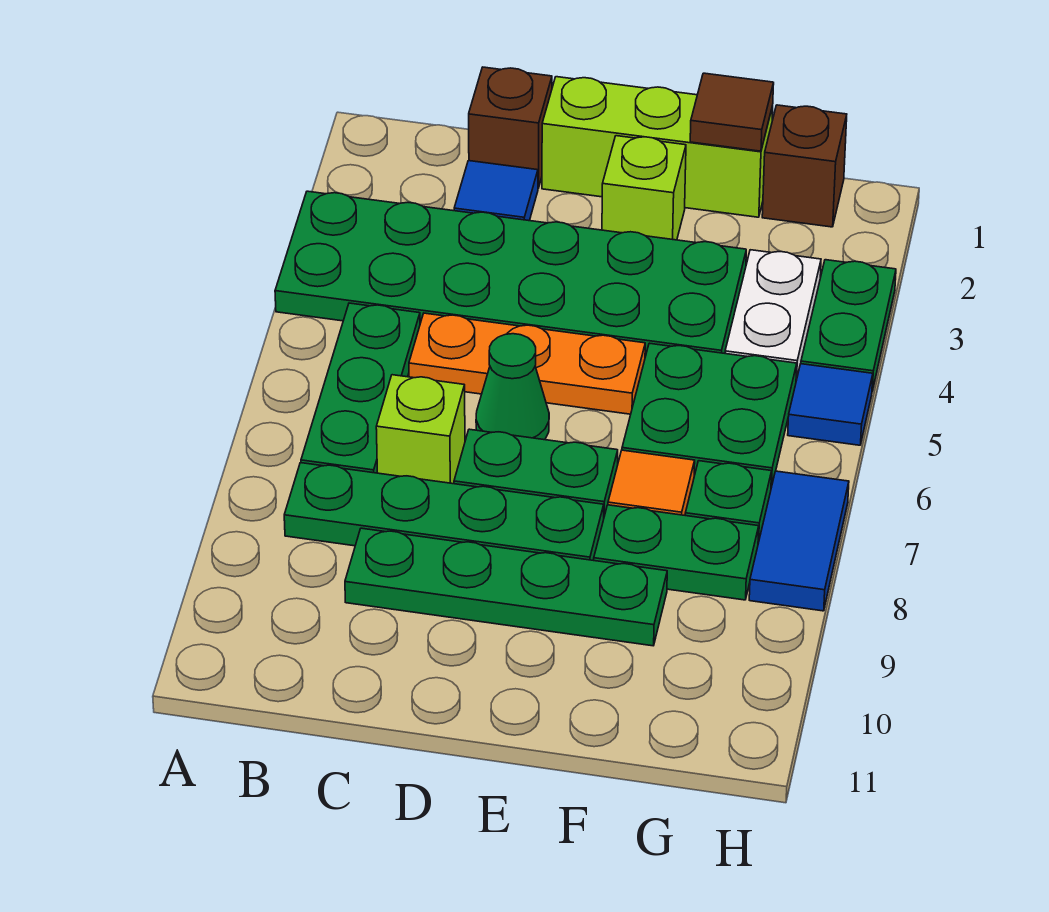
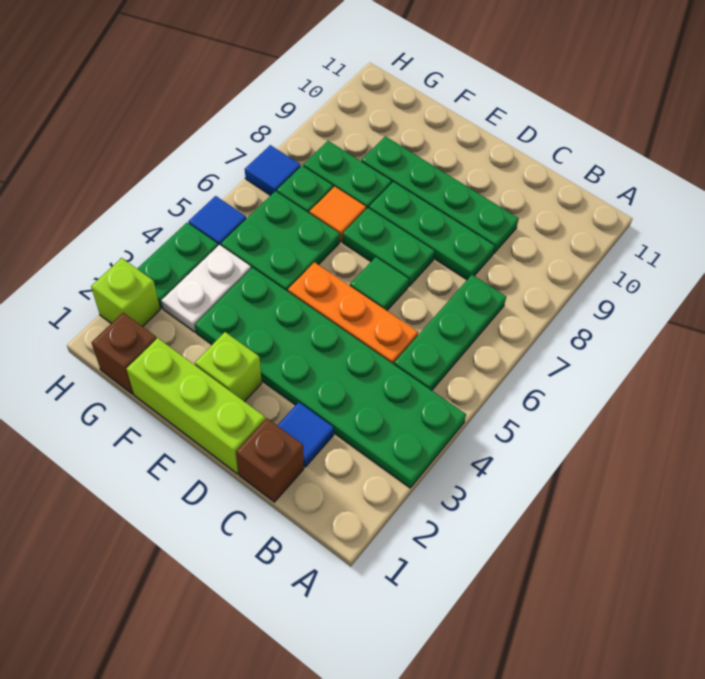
green plate B8:E8 level 1 -> green plate C8:E8 level 1
lime brick C7 level 1 -> lime brick H2 level 1
green cone D6 level 1 -> green tile D6 level 1
brown tile F1 level 2 -> none
blue tile H7:H8 level 1 -> blue tile H7 level 1

